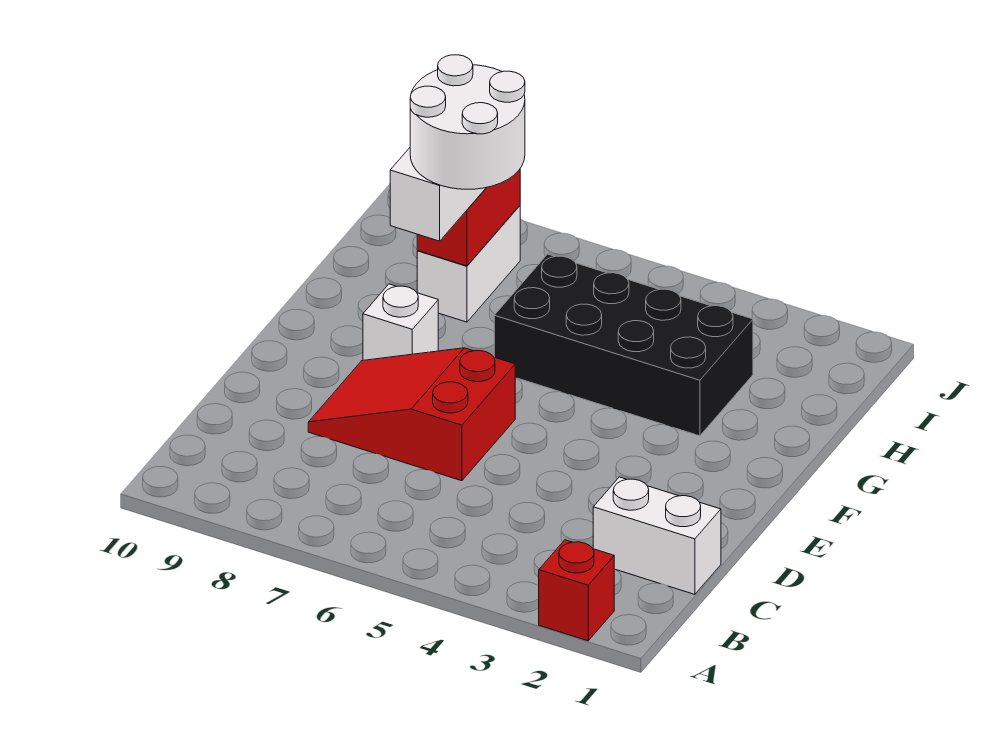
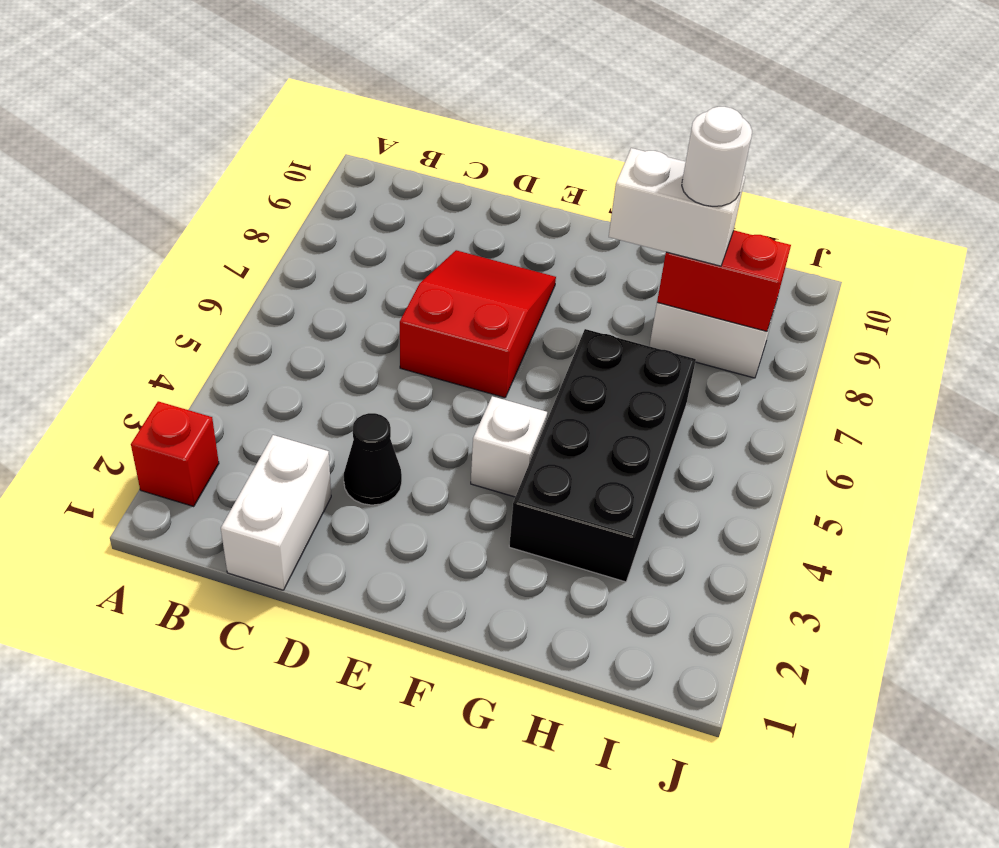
none -> black cone D3 level 1
white brick F8 level 1 -> white brick F4 level 1
white round brick G7:H8 level 4 -> white round brick H8 level 4

